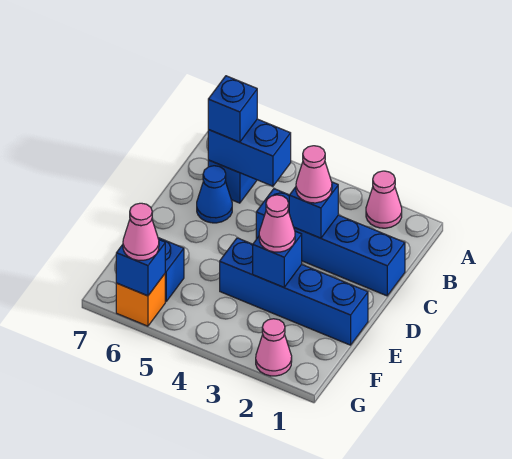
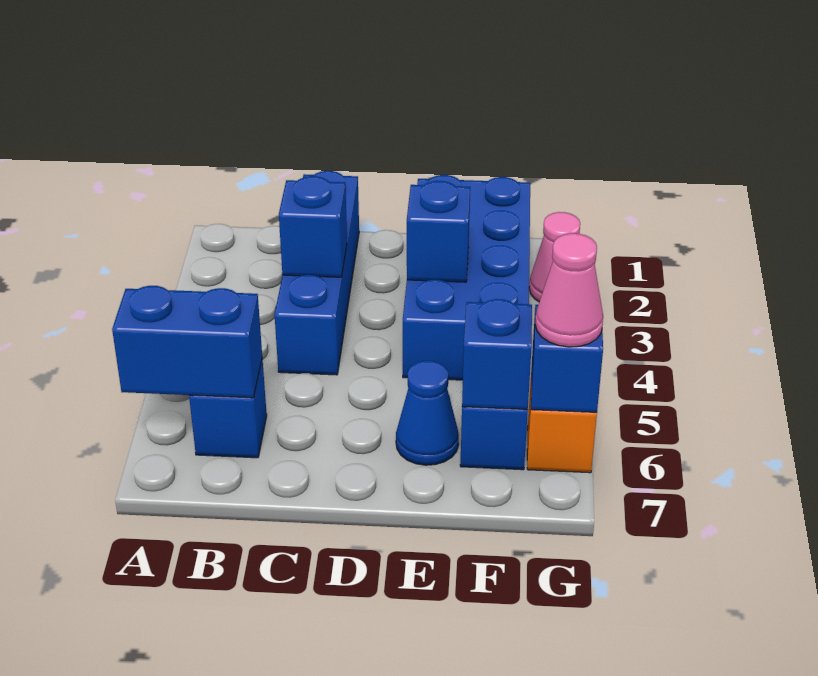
pink cone A2 level 1 -> none
blue brick B5:B6 level 2 -> blue brick A6:B6 level 2
blue brick B6 level 3 -> blue brick F6 level 2
pink cone C3 level 3 -> none
blue cone C6 level 1 -> blue cone E6 level 1
blue brick E1:E4 level 1 -> blue brick E1:F4 level 1
pink cone E3 level 3 -> none

